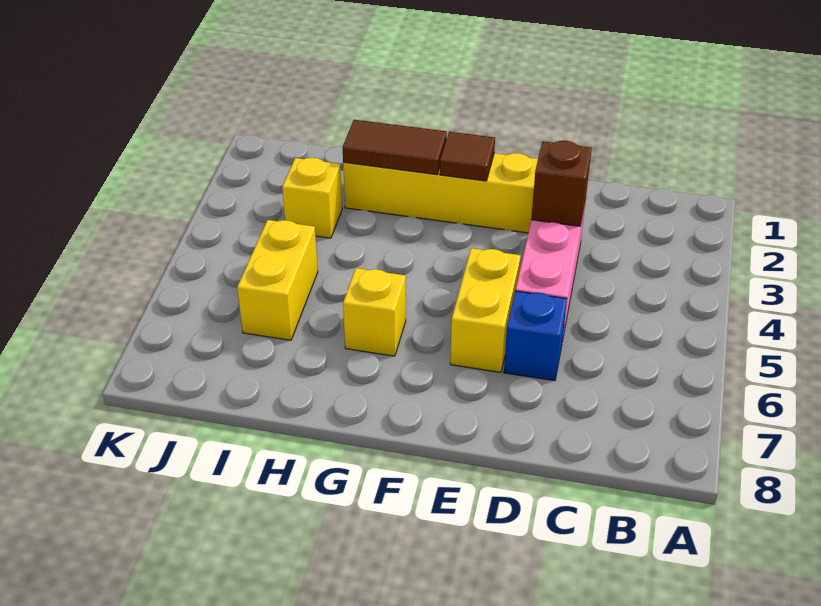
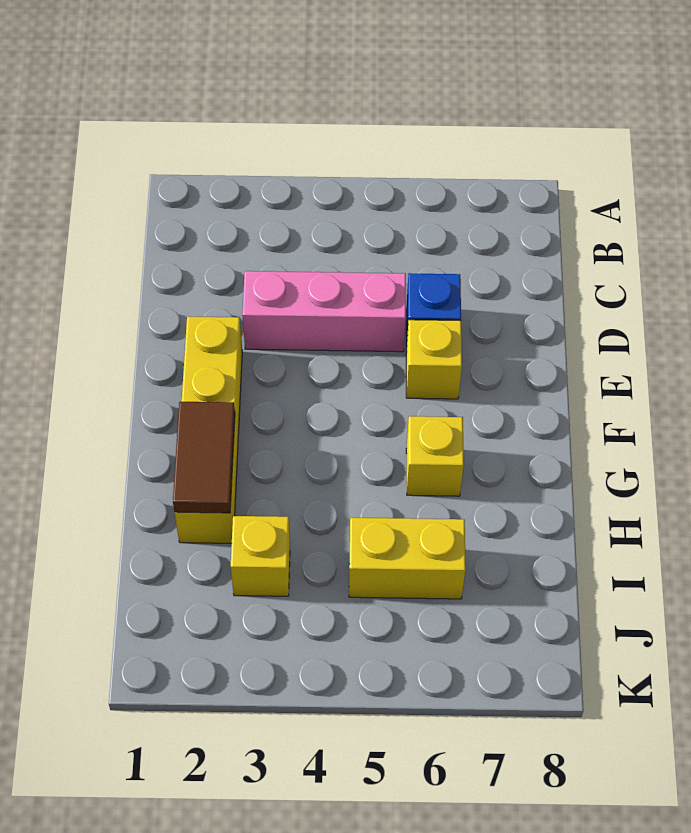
brown brick D3 level 2 -> none
yellow brick E5:E6 level 1 -> yellow brick E6 level 1
brown tile F2 level 2 -> none

